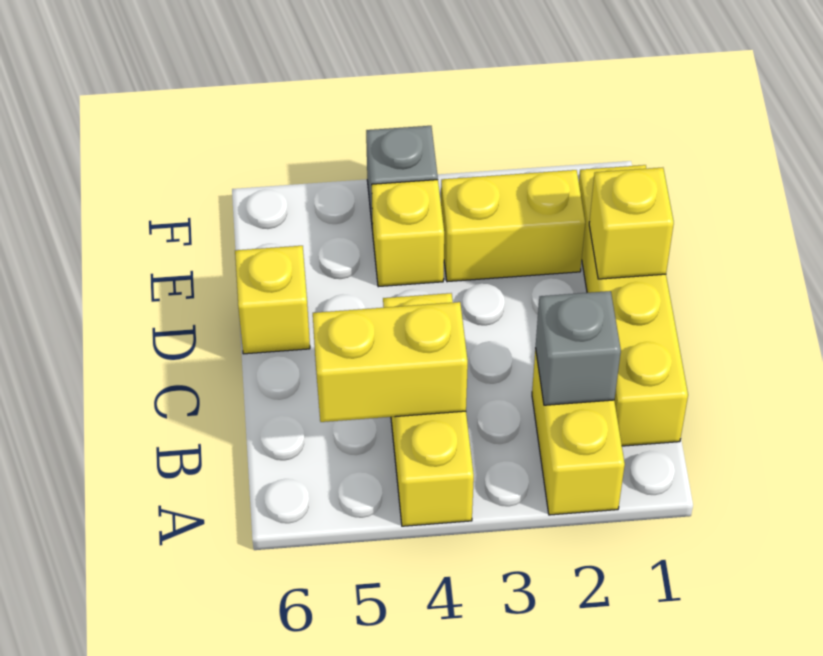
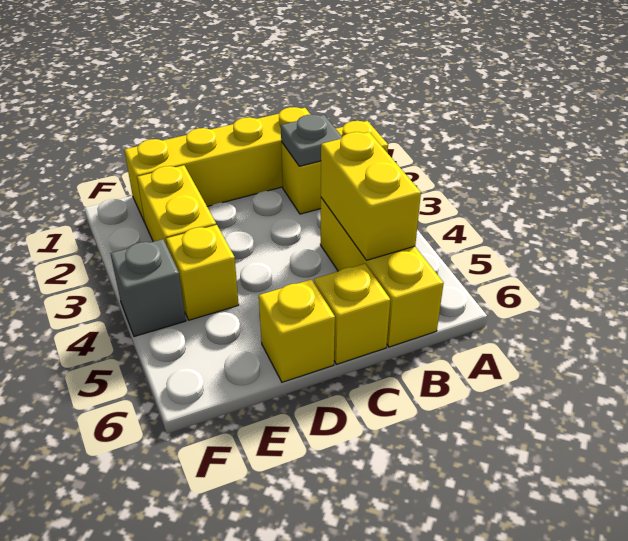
yellow brick A4:C4 level 1 -> yellow brick B4:B6 level 1
grey brick B2 level 2 -> grey plate B2 level 2
yellow brick D1 level 2 -> yellow brick C6 level 1

